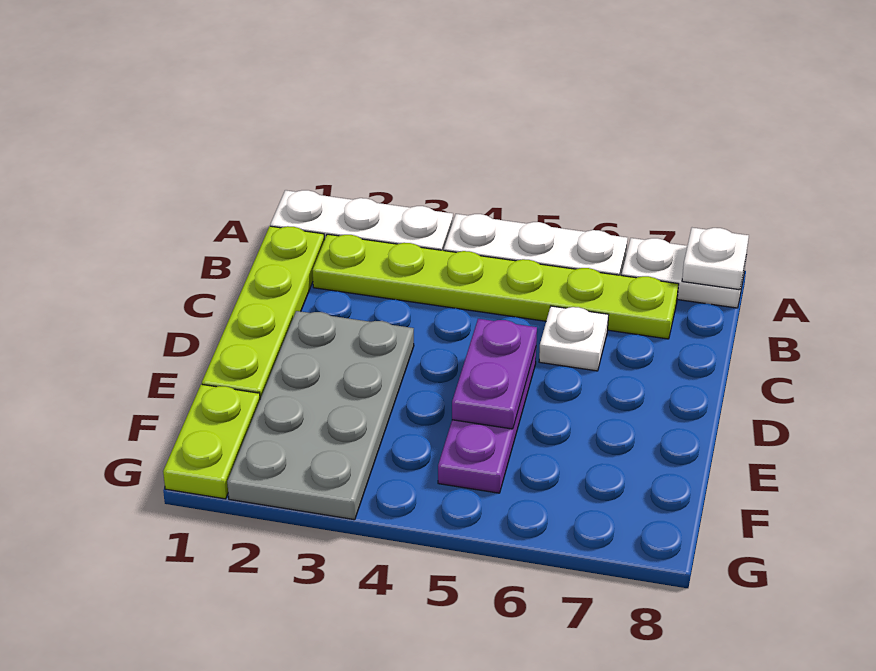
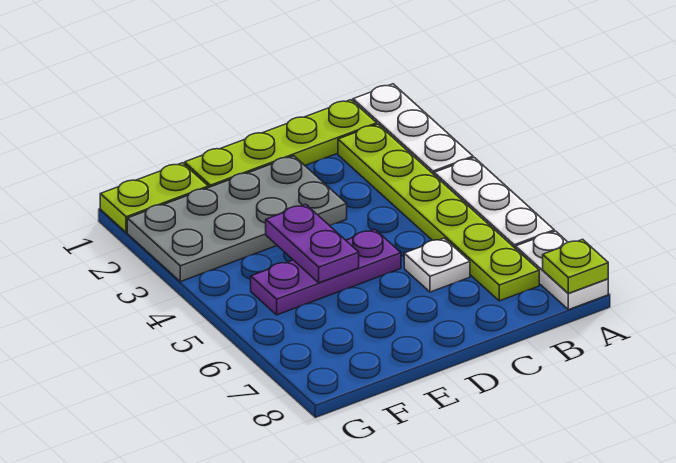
white plate A8 level 2 -> lime plate A8 level 2
purple plate D5:E5 level 2 -> purple plate E4:E5 level 2

